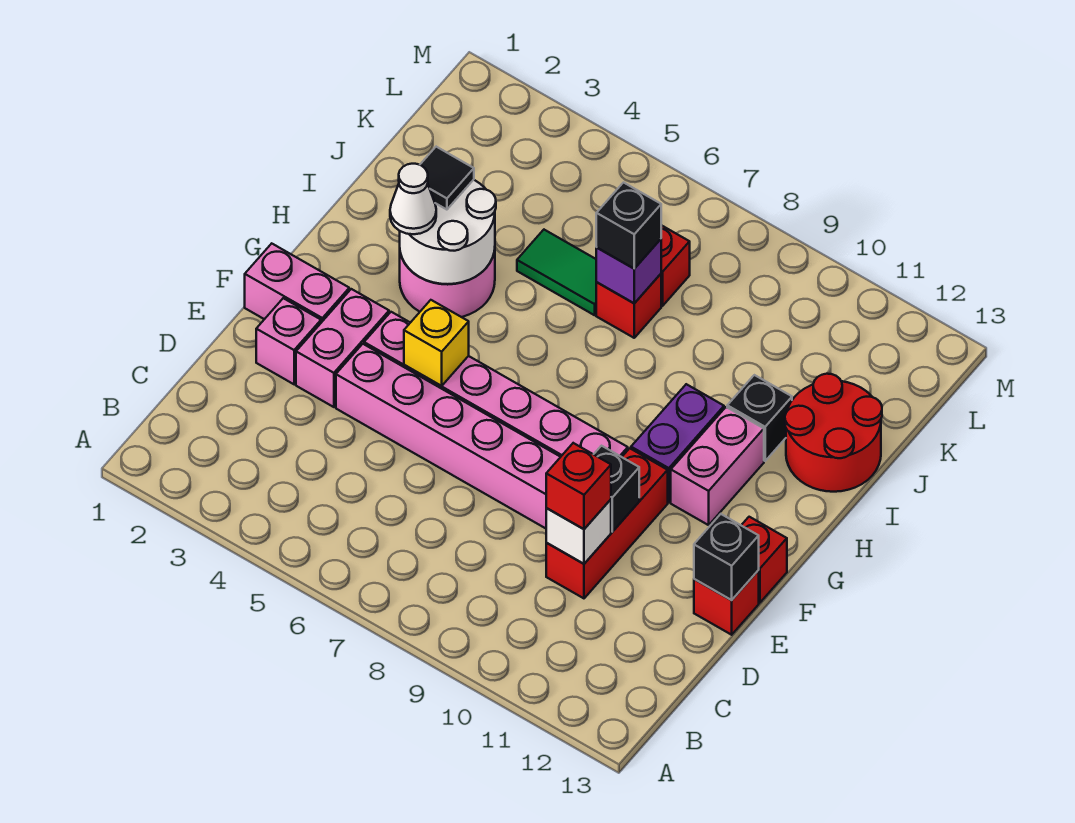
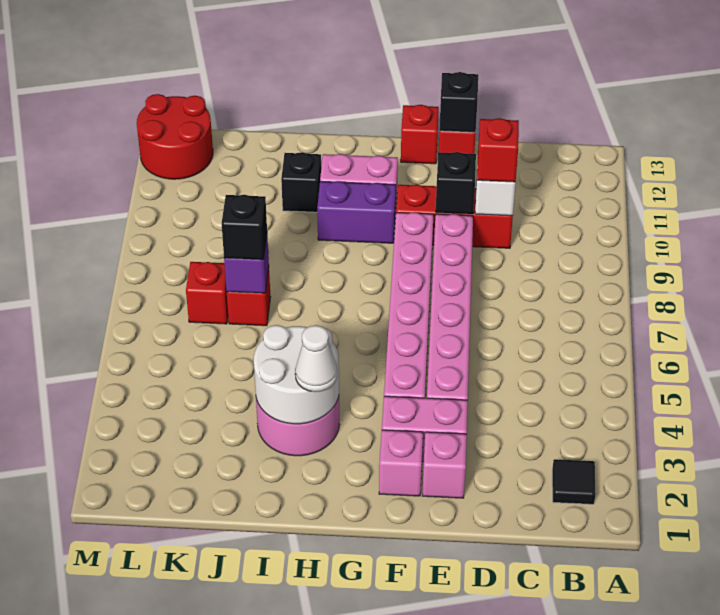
pink brick F1:F2 level 1 -> pink brick F2 level 1
yellow brick F5 level 2 -> none
black tile I3 level 3 -> black tile B2 level 1
red round brick I12:J13 level 1 -> red round brick L12:M13 level 1
green tile J5:J6 level 1 -> none

